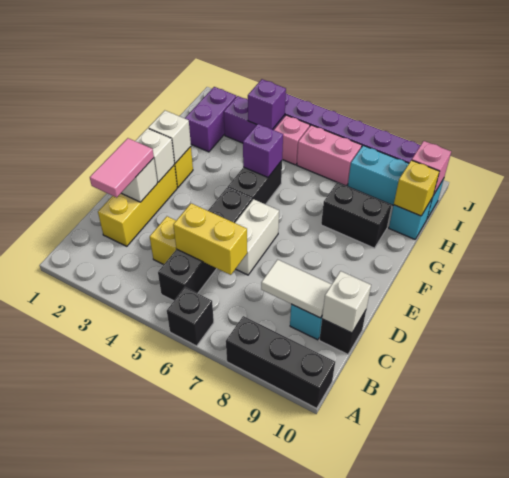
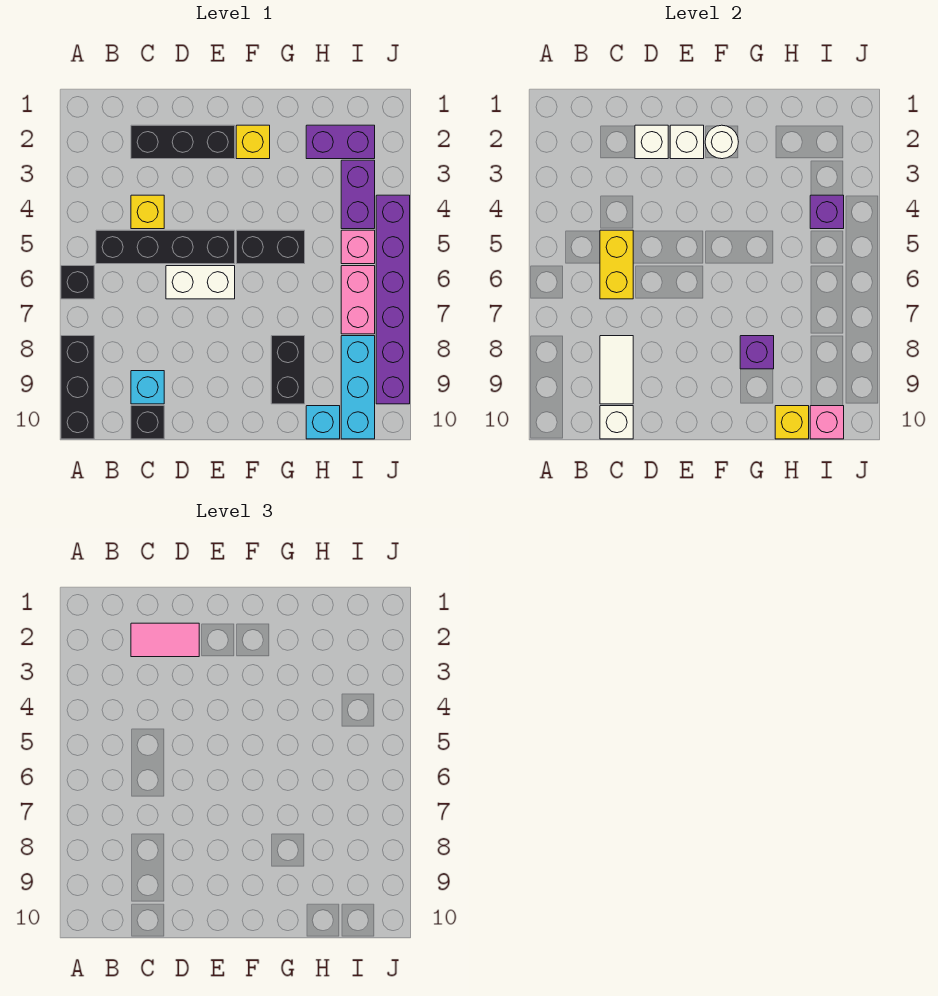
yellow brick C2:E2 level 1 -> black brick C2:E2 level 1
white brick F2 level 2 -> white round brick F2 level 2
purple brick G5 level 2 -> purple brick G8 level 2

